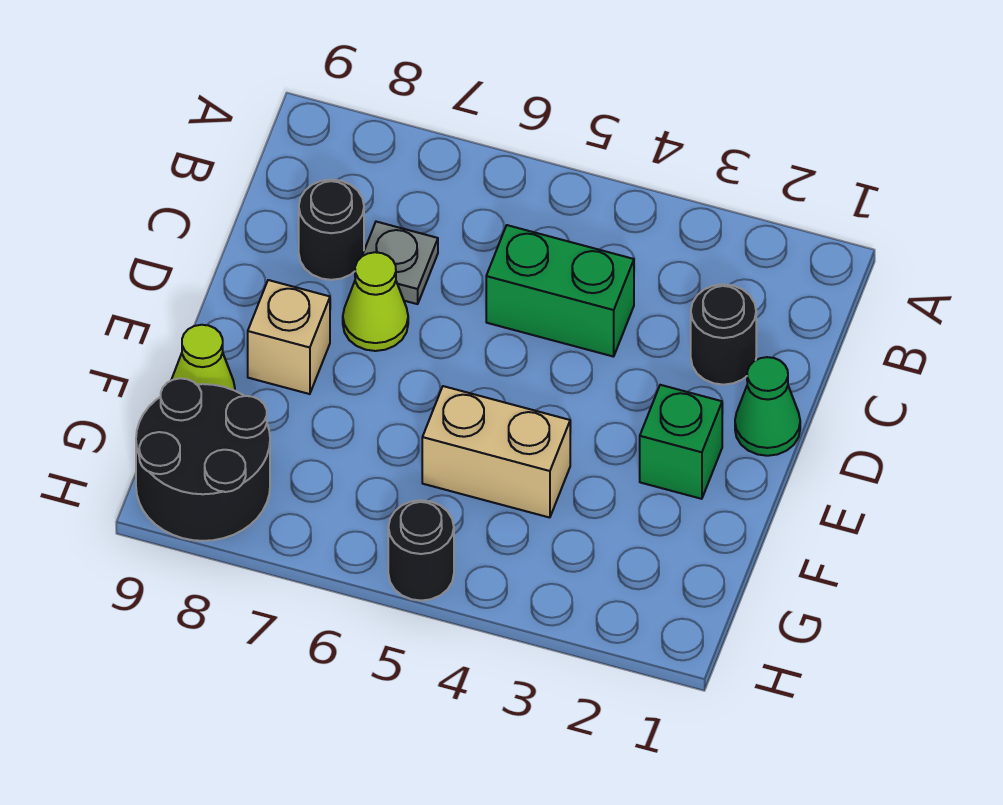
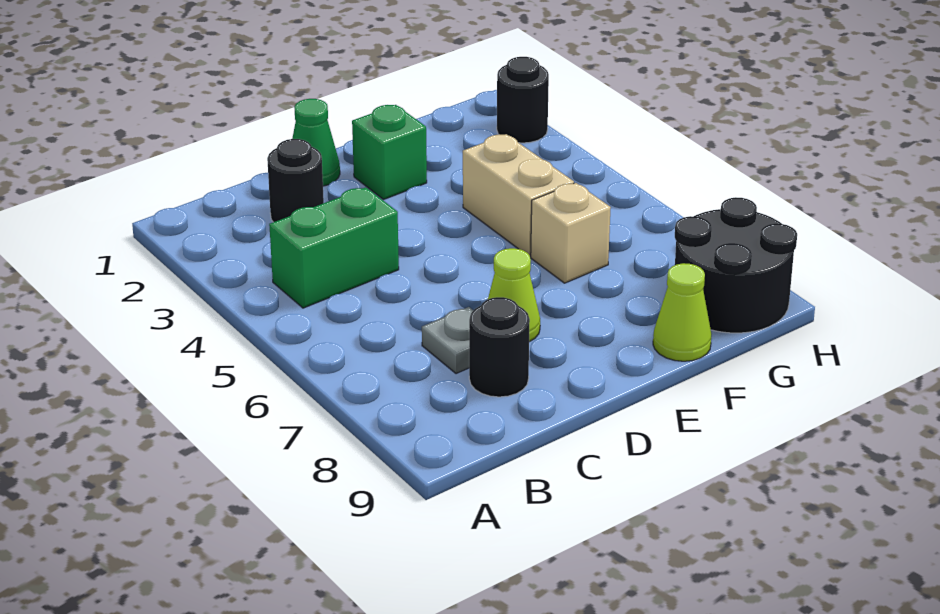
green brick C4:C5 level 1 -> green brick B4:C4 level 1
tan brick E8 level 1 -> tan brick F6 level 1
black round brick H5 level 1 -> black round brick H2 level 1

